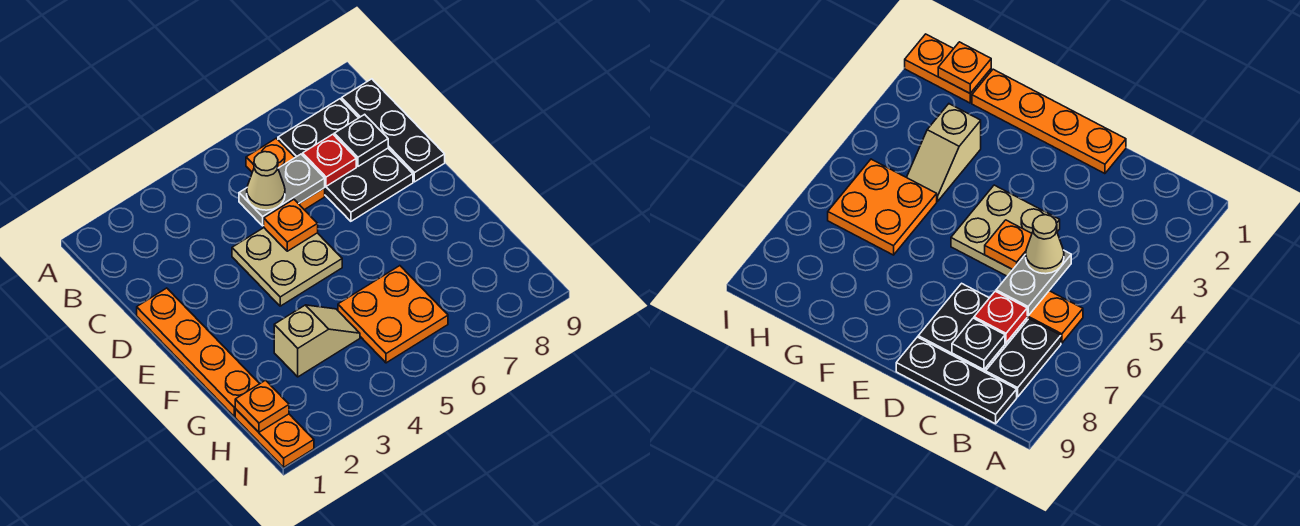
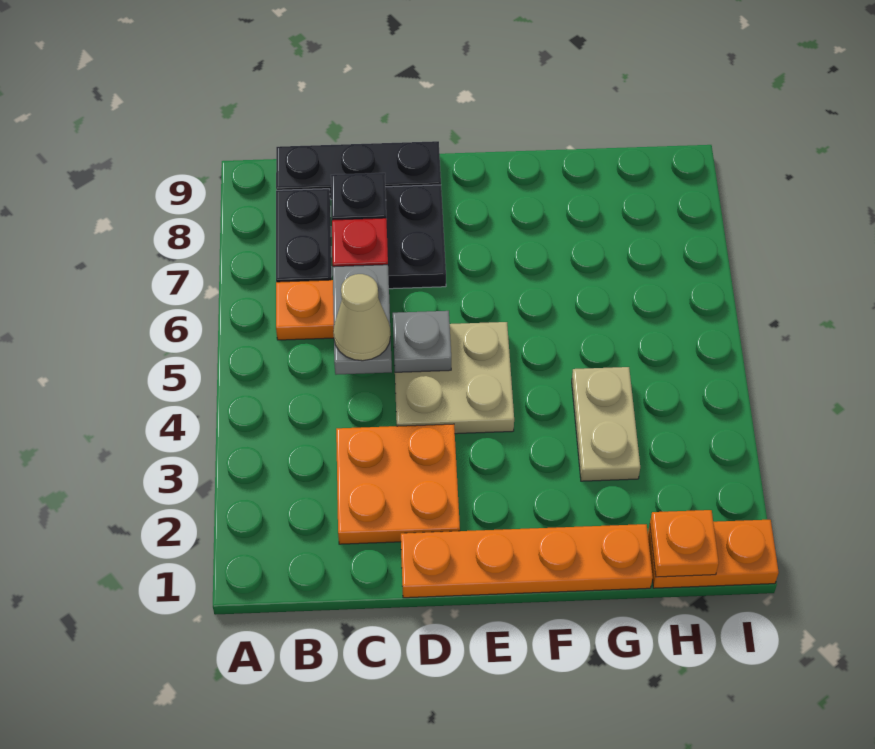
orange plate D5 level 2 -> grey plate D5 level 2
tan slope G3:G4 level 1 top 3 -> tan plate G3:G4 level 1
orange plate G5:H6 level 1 -> orange plate C2:D3 level 1

